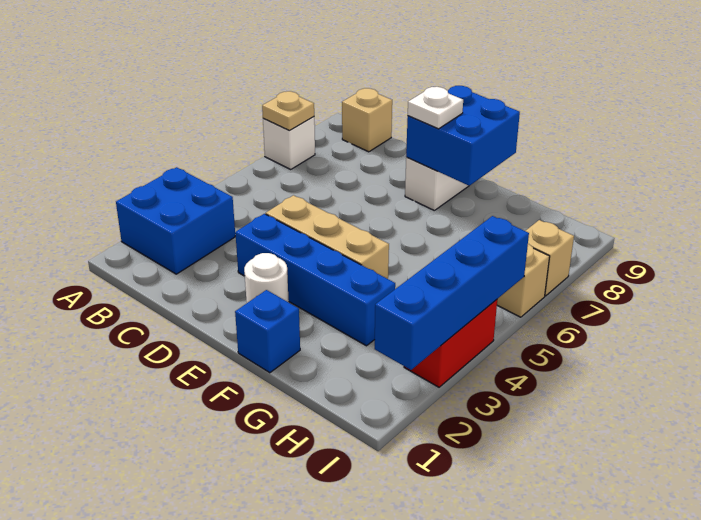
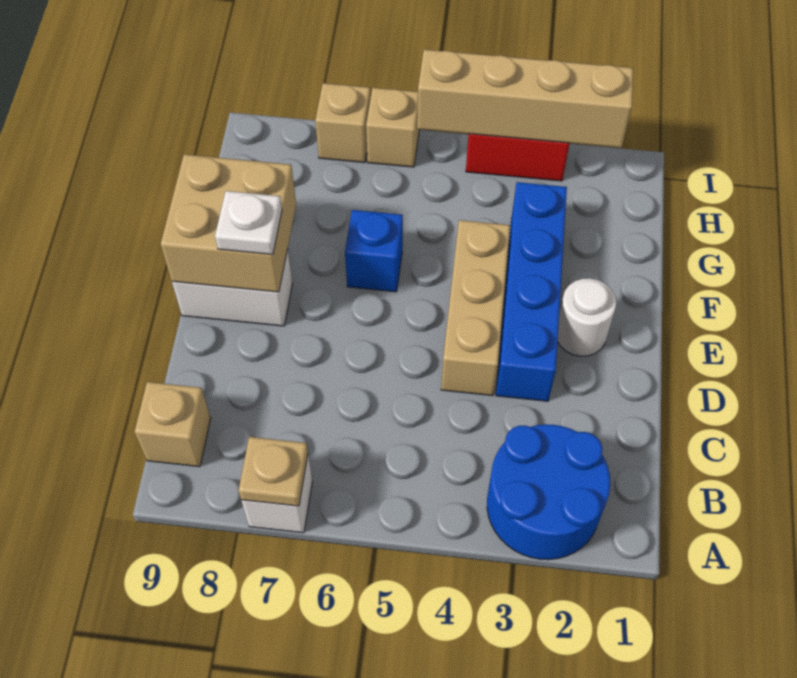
blue brick A2:B3 level 1 -> blue round brick A2:B3 level 1
blue brick E8:F9 level 2 -> tan brick E8:F9 level 2
blue brick F1 level 1 -> blue brick F6 level 1
blue brick I2:I5 level 2 -> tan brick I2:I5 level 2

